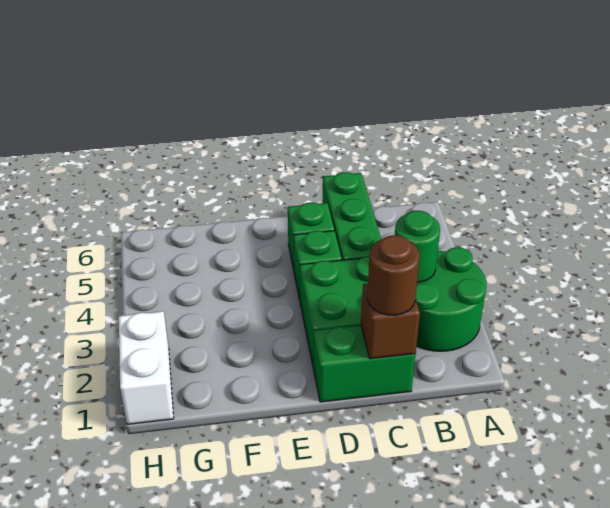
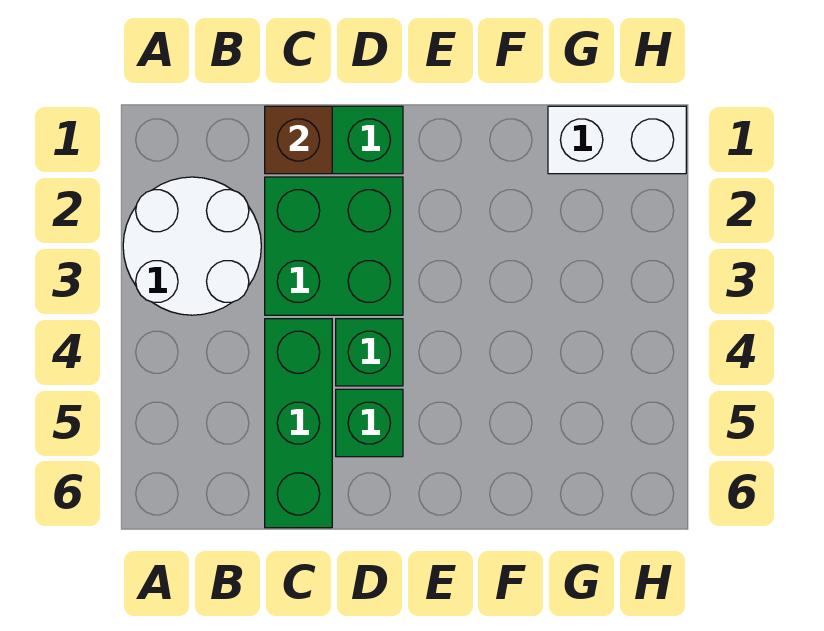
green round brick A2:B3 level 1 -> white round brick A2:B3 level 1
green round brick B3 level 2 -> none
brown round brick C1 level 3 -> none
white brick H1:H2 level 1 -> white brick G1:H1 level 1

